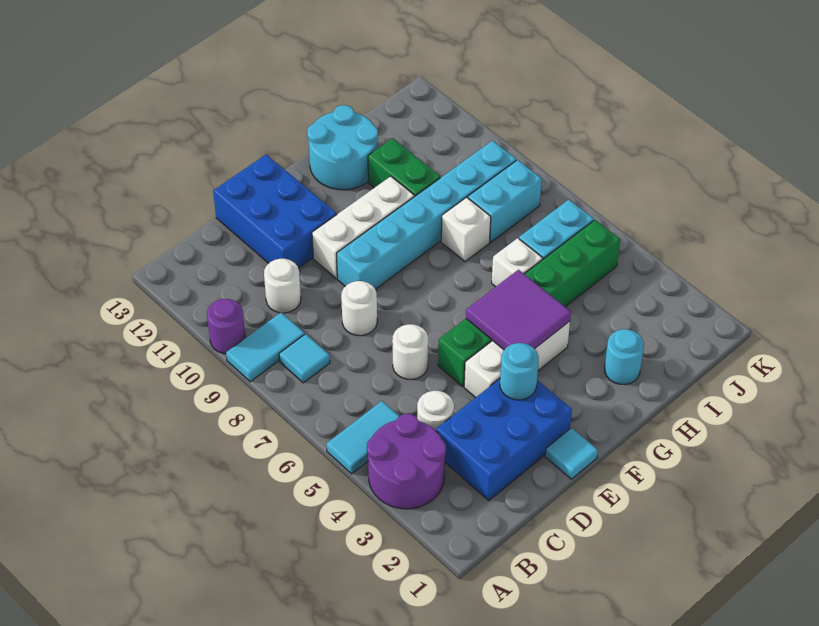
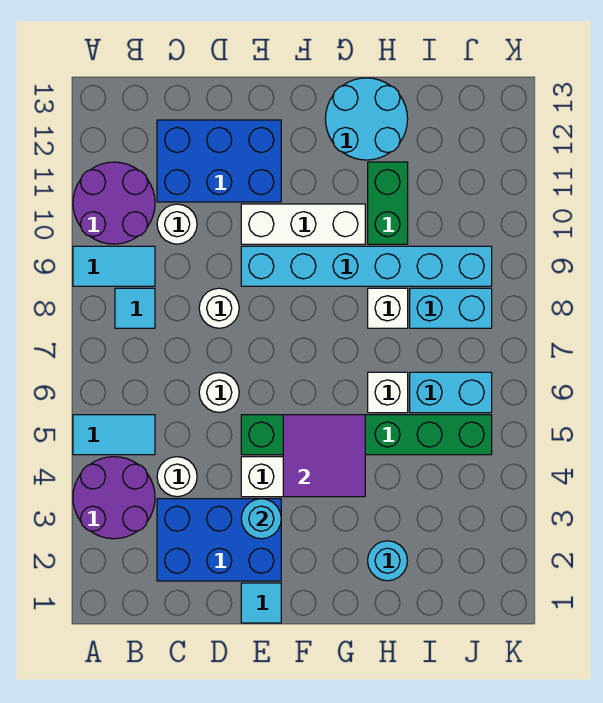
purple round brick A10 level 1 -> purple round brick A10:B11 level 1
blue brick D11:E13 level 1 -> blue brick C11:E12 level 1

